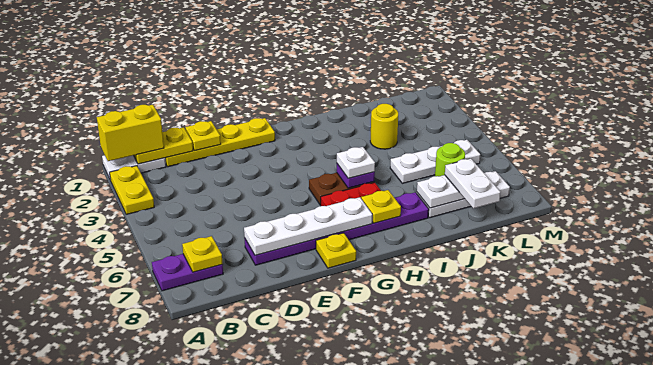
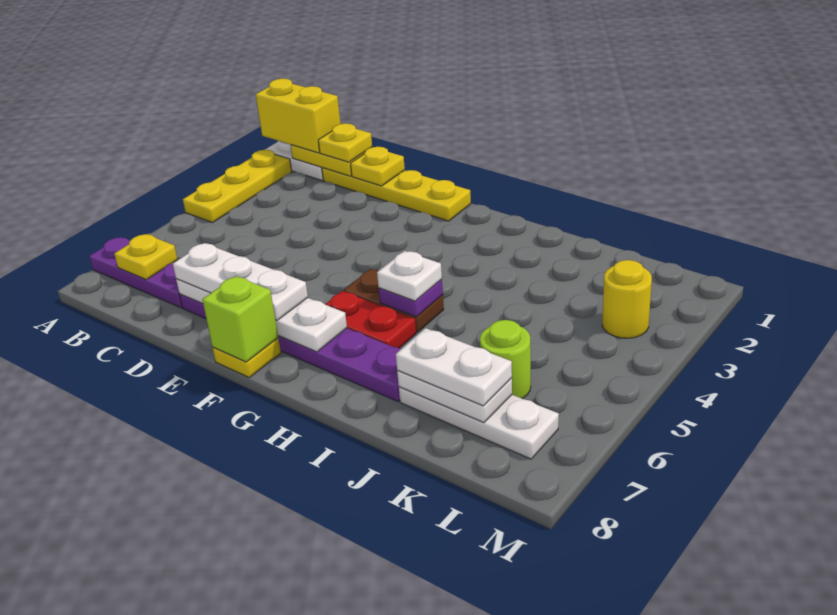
yellow plate A2:A3 level 1 -> yellow plate A2:A4 level 1
purple plate A7:B7 level 1 -> purple plate A7:C7 level 1
none -> lime brick F8 level 2
yellow plate H7 level 2 -> yellow plate C1 level 3
yellow round brick J3 level 1 -> yellow round brick L3 level 1
white plate J5:L5 level 1 -> white plate D7:F7 level 3
white plate K7:K8 level 3 -> white plate J7:K7 level 3

